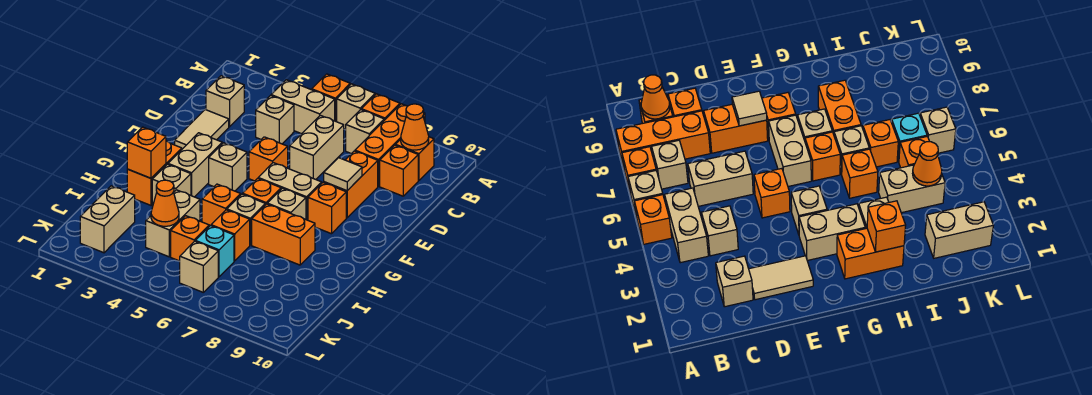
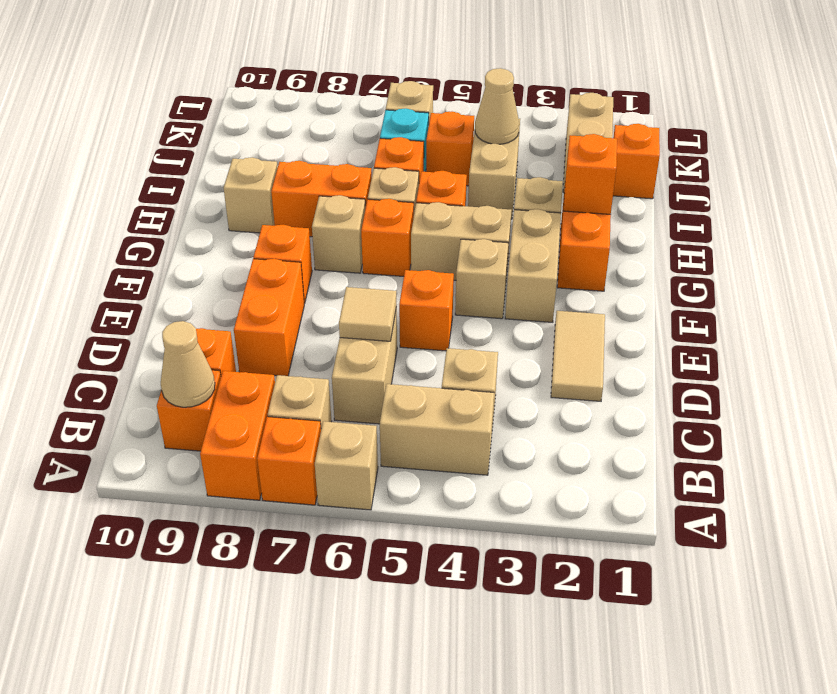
orange brick A5 level 1 -> orange brick J1 level 1
orange brick A8:C8 level 1 -> orange brick A8:B8 level 1
orange cone B9 level 2 -> tan cone B9 level 2
tan brick C2 level 1 -> tan brick H9 level 1
tan tile E8 level 2 -> tan tile D6 level 2
tan brick F6:F7 level 1 -> tan brick G4:G5 level 1
orange cone J4 level 2 -> tan cone J4 level 2

